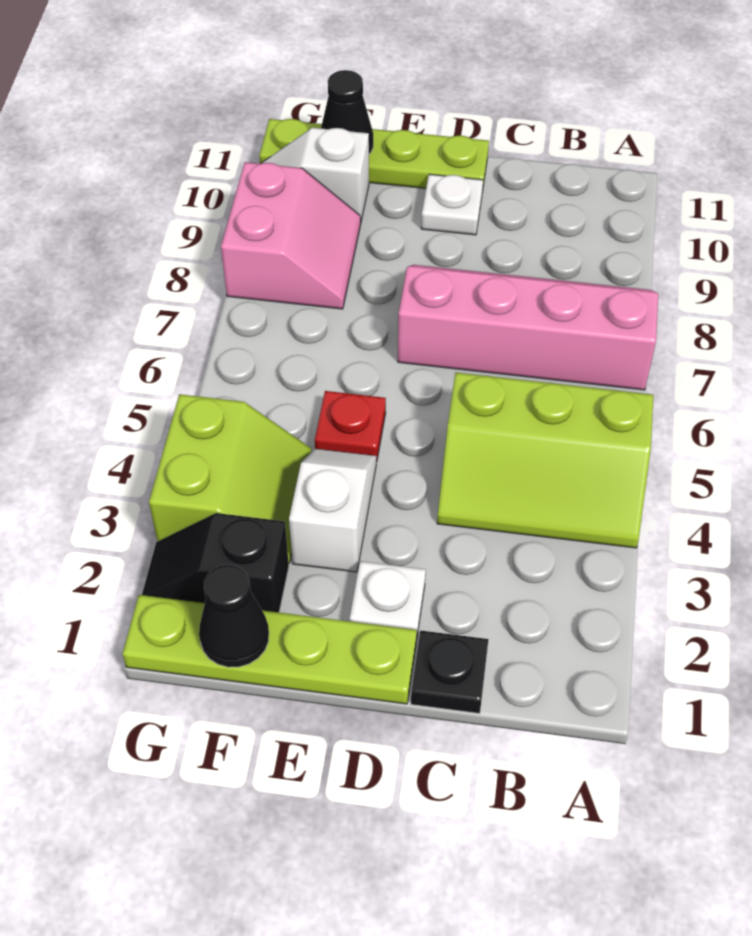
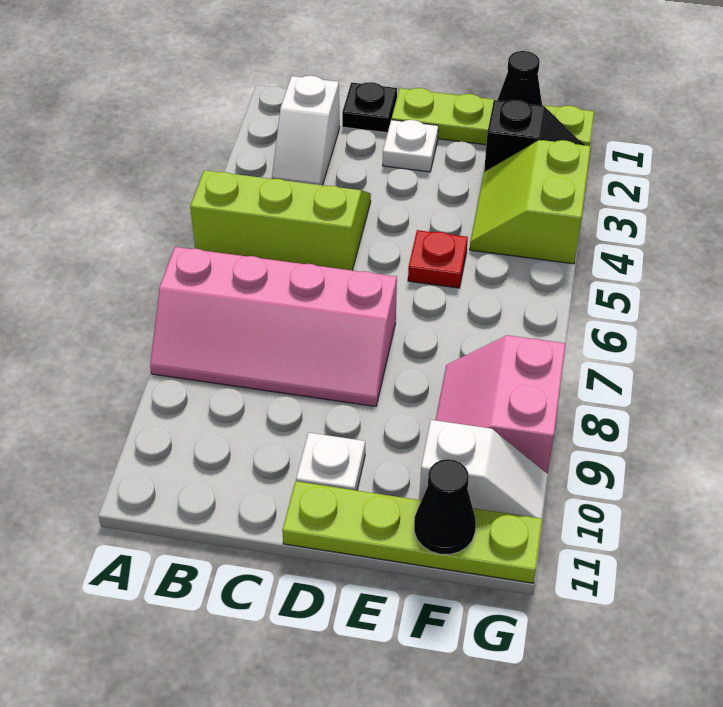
white slope E3:E4 level 1 top 3 -> white slope B2:B3 level 1 top 2

